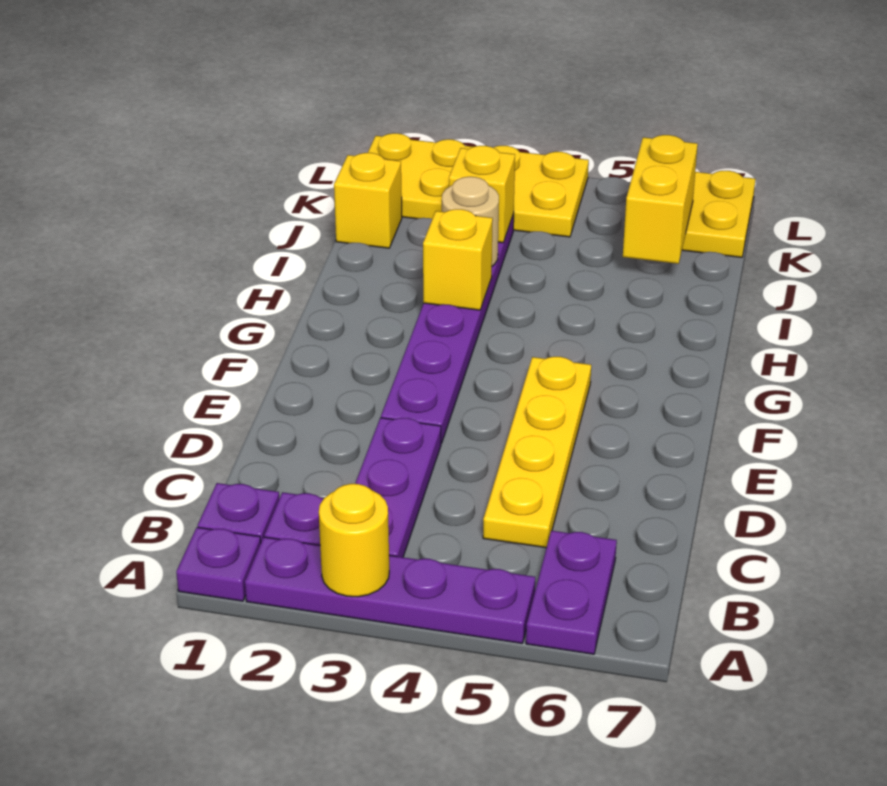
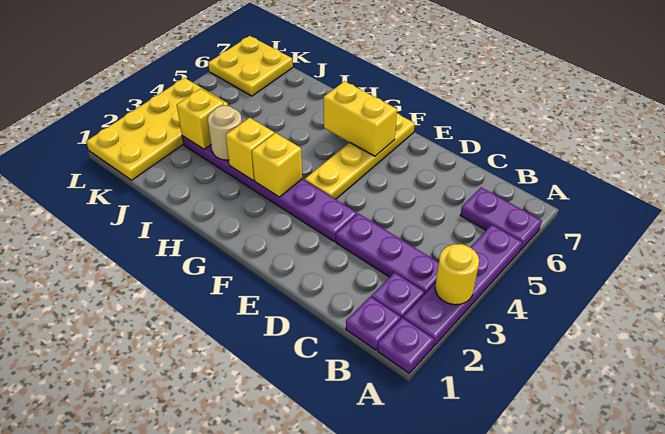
yellow plate C5:F5 level 1 -> yellow plate F4:F7 level 1
yellow brick J1 level 1 -> yellow brick G3 level 2
yellow brick J6:K6 level 2 -> yellow brick F6:G6 level 2

